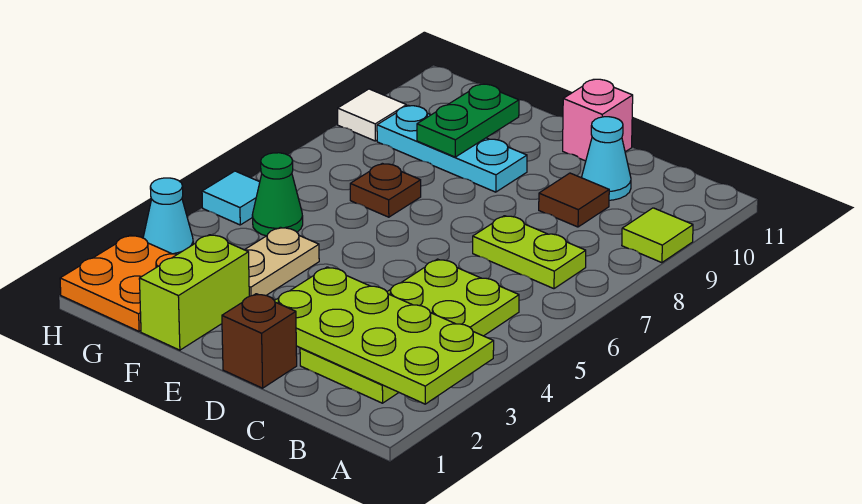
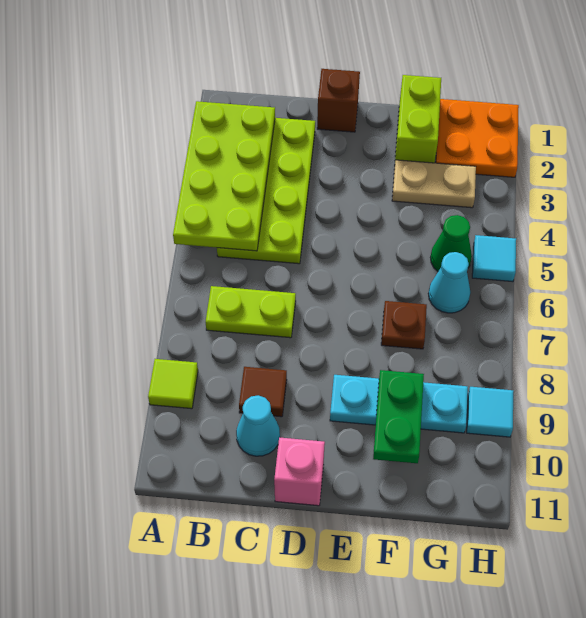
lime plate A2:D3 level 2 -> lime plate A2:B5 level 2
tan plate F3:F4 level 1 -> tan plate F3:G3 level 1
cyan cone H3 level 1 -> cyan cone G6 level 1
white tile H9 level 1 -> cyan tile H9 level 1

